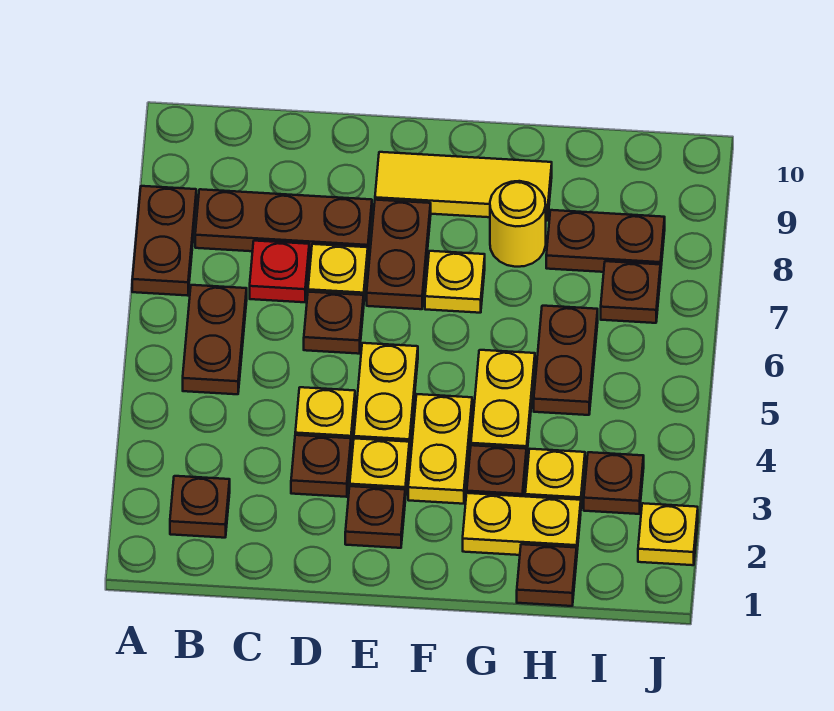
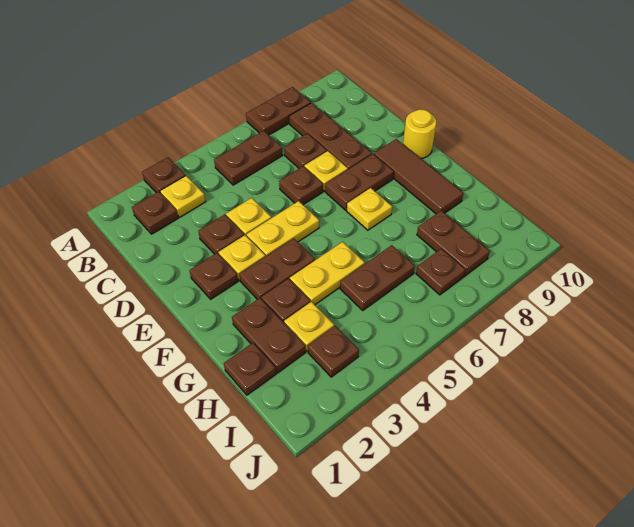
none -> brown plate A3 level 1
red plate C7 level 1 -> brown plate C7 level 1
yellow tile E9:G9 level 1 -> brown tile E9:G9 level 1
yellow plate F3:F4 level 1 -> brown plate F3:F4 level 1
yellow plate G2:H2 level 1 -> brown plate G2:H2 level 1
yellow round brick G8 level 1 -> yellow round brick E10 level 1
yellow plate J2 level 1 -> yellow plate B3 level 1

